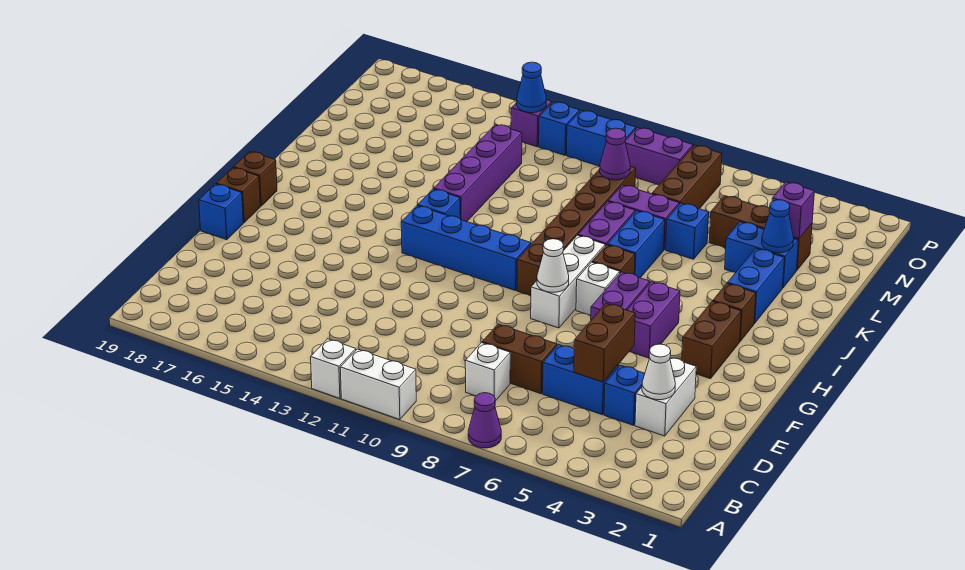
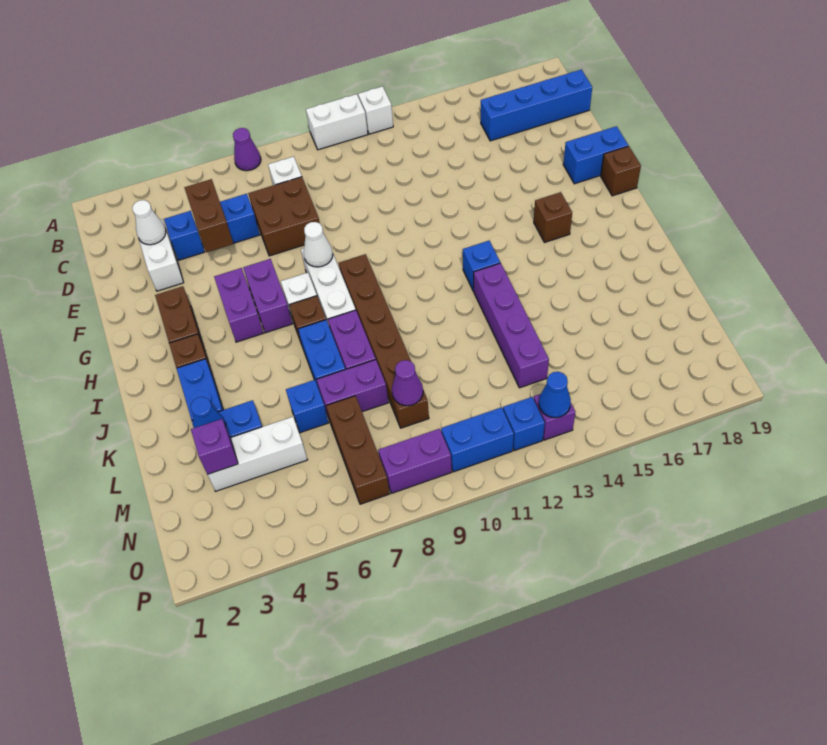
brown brick D7:D8 level 1 -> brown brick D7:E8 level 1
blue brick F19 level 1 -> blue brick F18:F19 level 1
blue brick H10:H13 level 1 -> blue brick C16:C19 level 1
brown brick H19 level 1 -> brown brick H16 level 1
brown brick M3:M5 level 1 -> white brick M3:M5 level 1

